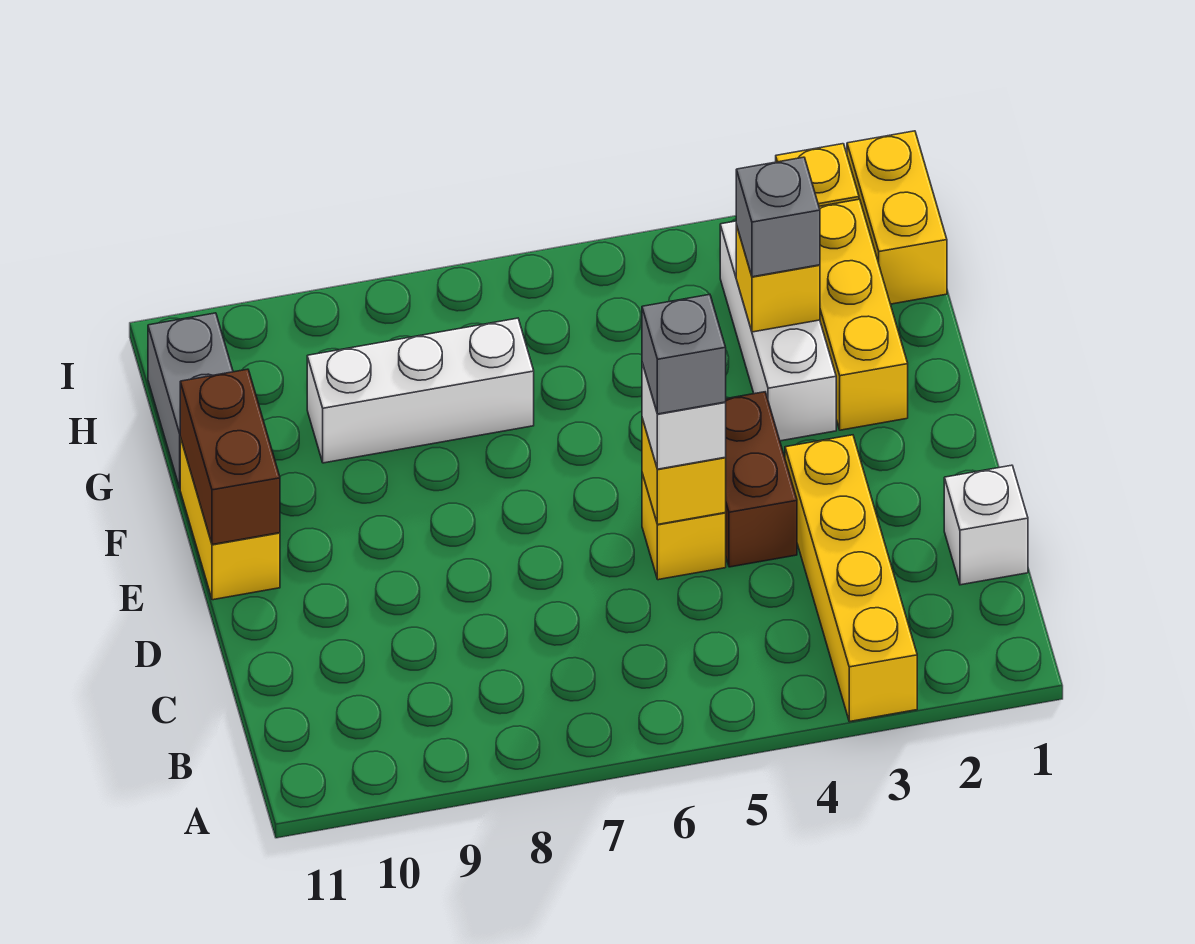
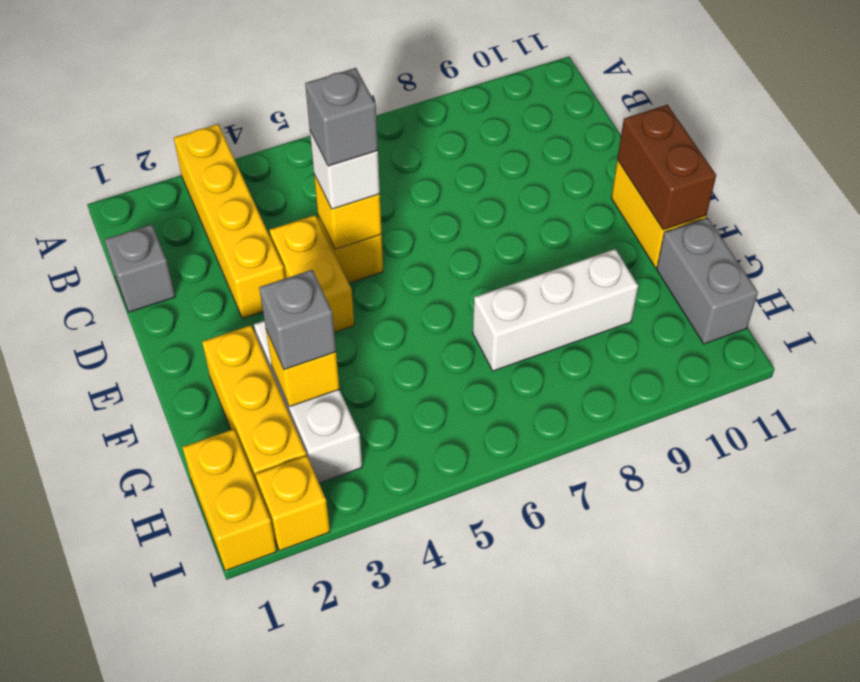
white brick C1 level 1 -> grey brick C1 level 1
brown brick D4:E4 level 1 -> yellow brick D4:E4 level 1

